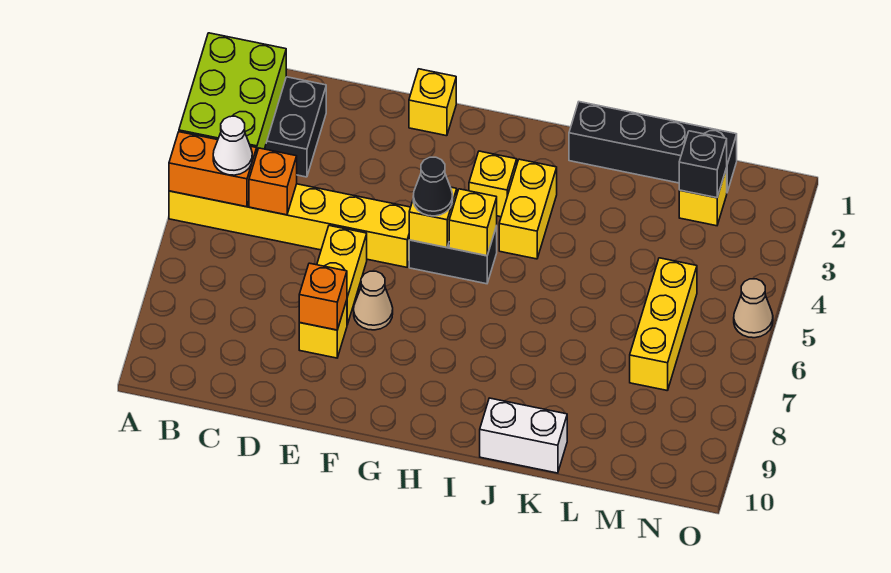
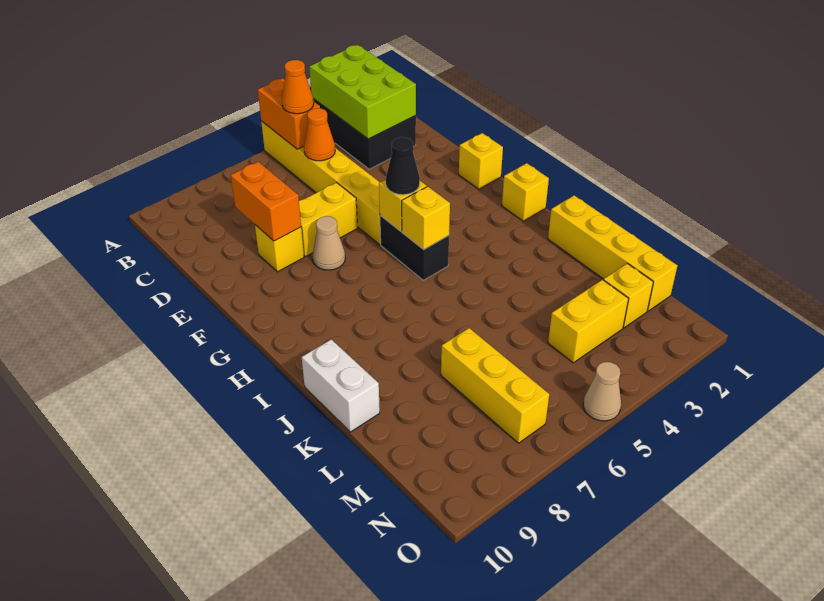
lime brick A2:B4 level 2 -> lime brick A2:C3 level 2
white cone B5 level 3 -> orange cone B5 level 3
orange brick C5 level 2 -> orange cone C5 level 2
orange brick E8 level 2 -> orange brick D8:E8 level 2
yellow brick H3 level 1 -> yellow brick H1 level 1
yellow brick I3:I4 level 1 -> yellow brick M3:M4 level 1
black brick J1:M1 level 1 -> yellow brick J1:M1 level 1
black brick M2 level 2 -> none
yellow brick M5:M7 level 1 -> yellow brick L7:N7 level 1

